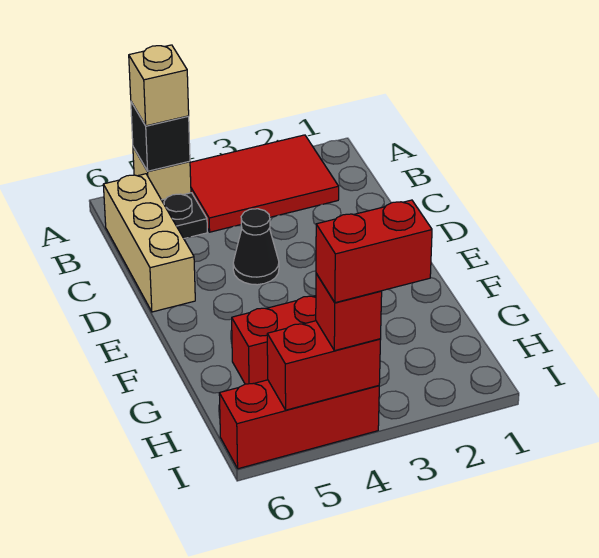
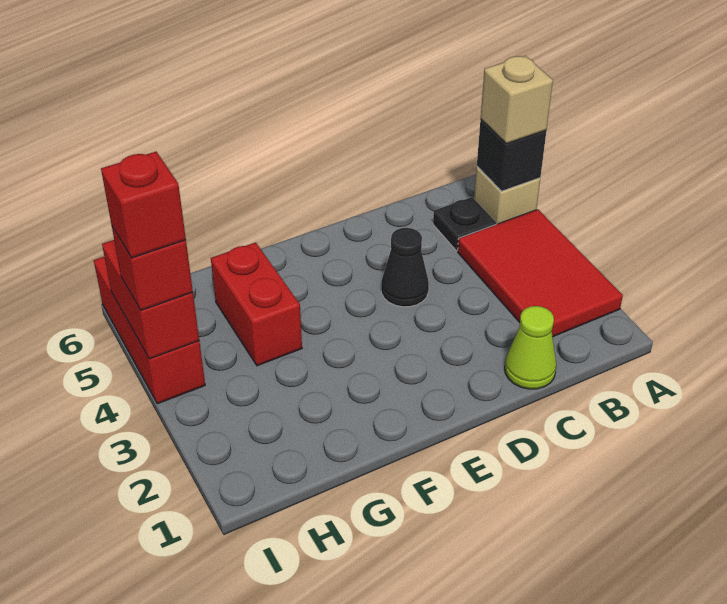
tan brick B6:D6 level 1 -> none
none -> lime cone C1 level 1
red brick I3:I4 level 4 -> red brick I4 level 4

